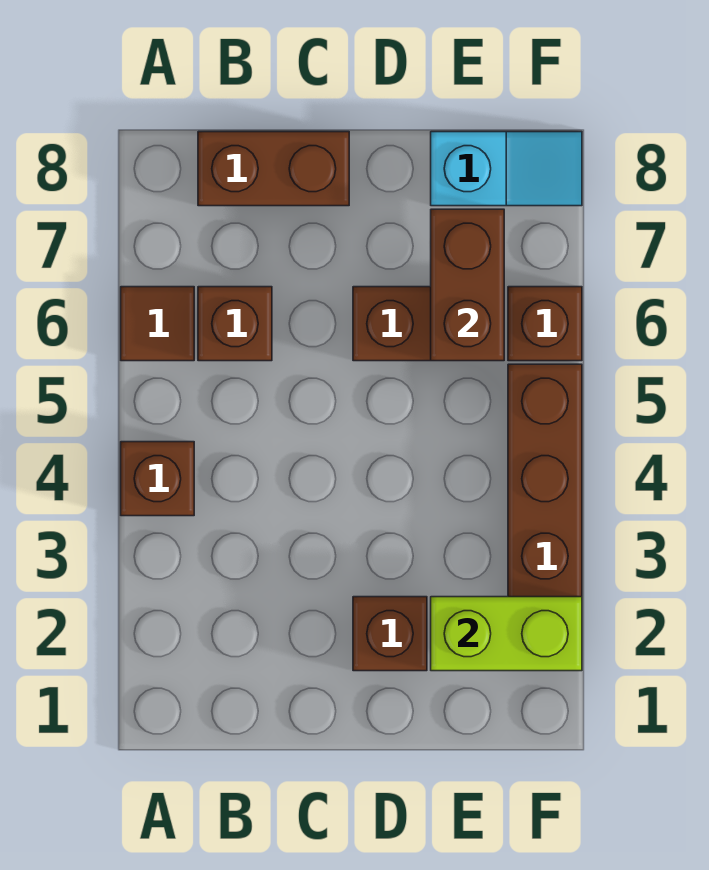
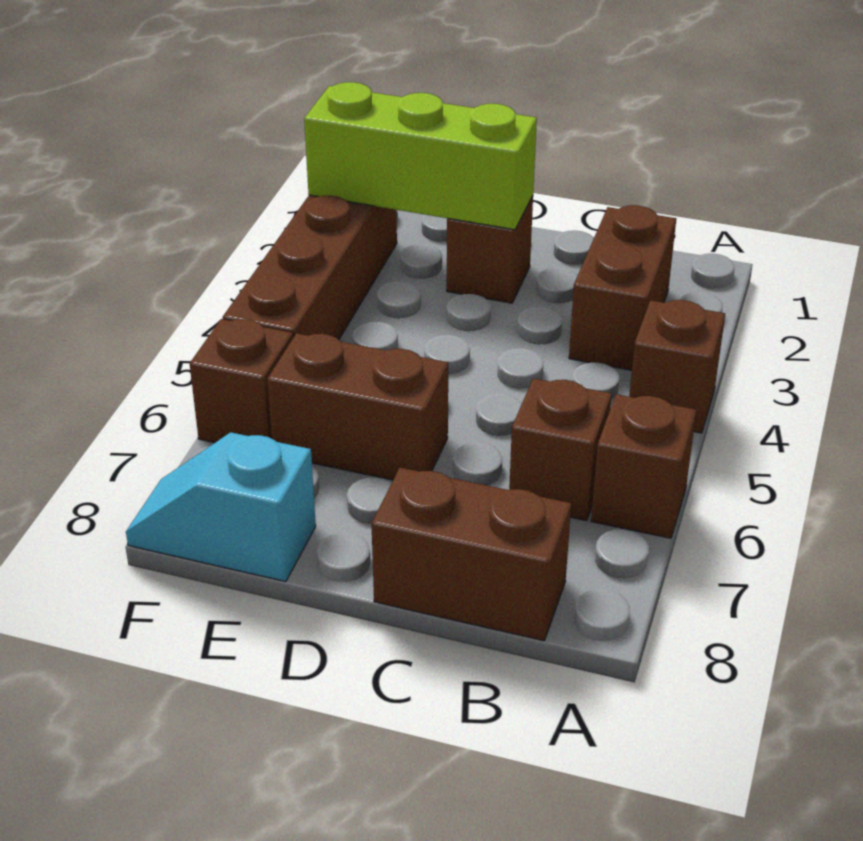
brown tile A6 level 1 -> brown brick A6 level 1
lime brick E2:F2 level 2 -> lime brick D2:F2 level 2
brown brick E6:E7 level 2 -> brown brick B2:B3 level 1

